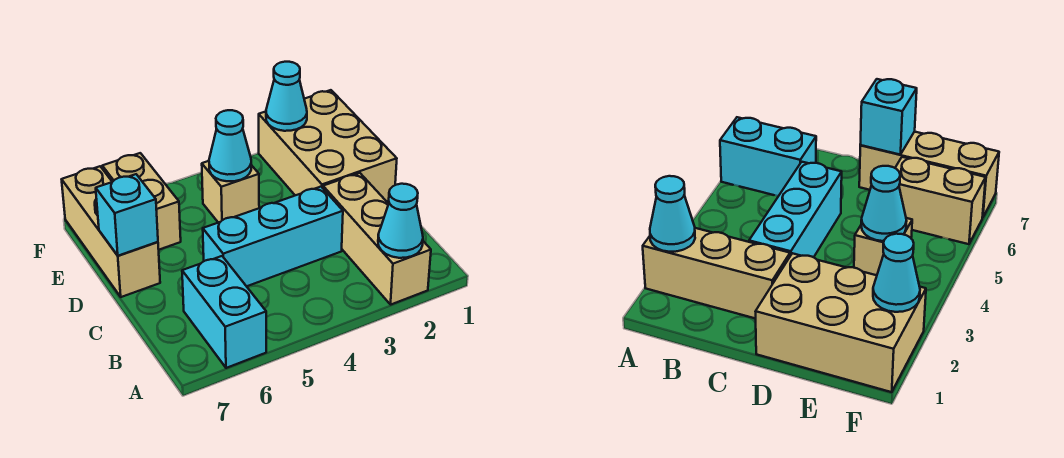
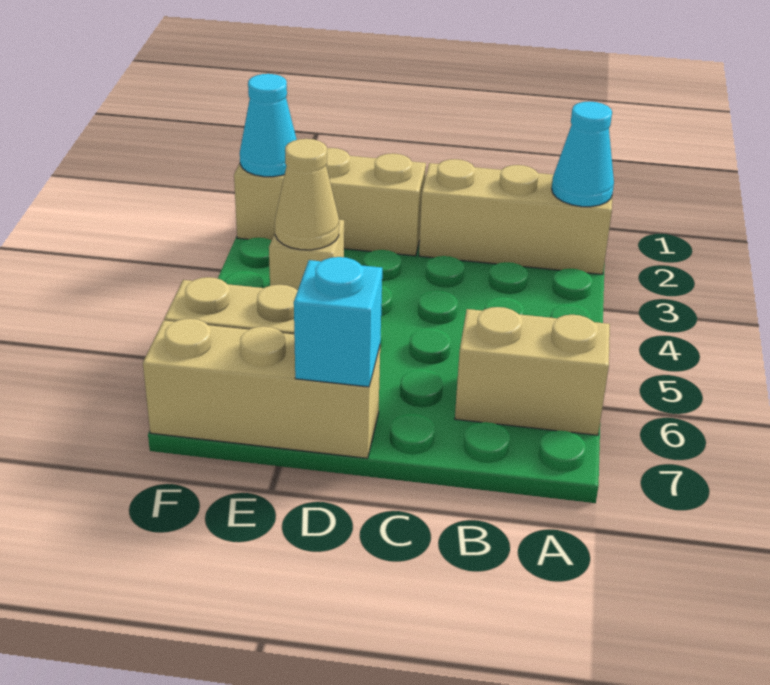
cyan brick A6:B6 level 1 -> tan brick A6:B6 level 1
cyan brick C3:C5 level 1 -> none
tan brick D1:F2 level 1 -> tan brick D2:F2 level 1
cyan cone E4 level 2 -> tan cone E4 level 2

